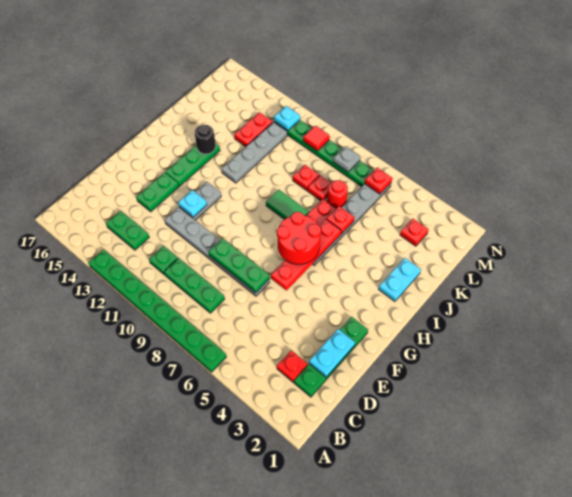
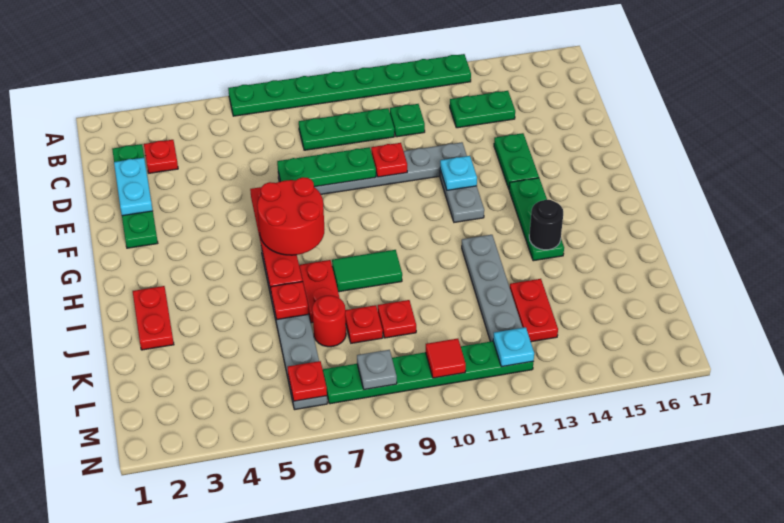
cyan plate I2:J2 level 1 -> red plate I2:J2 level 1
red plate L3 level 1 -> red plate E10 level 2

